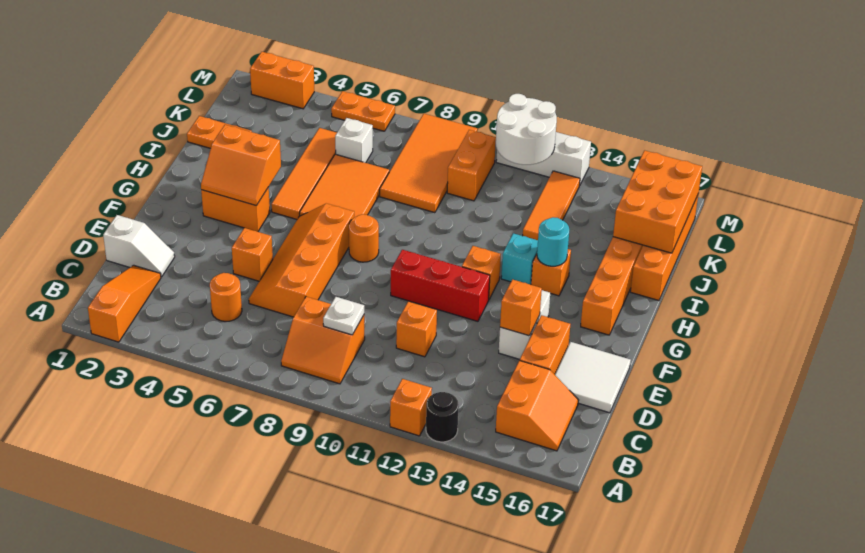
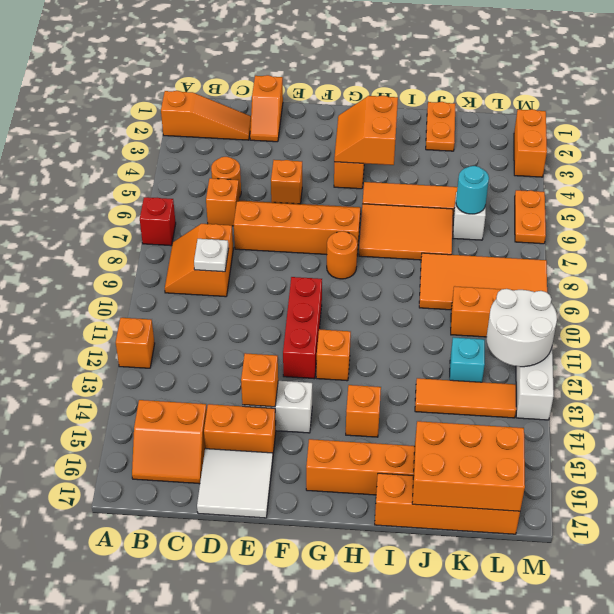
none -> red brick A7 level 1
black round brick A13 level 1 -> none
white slope D1:D2 level 1 top 1 -> orange slope D1:D2 level 1 top 1
orange brick D11 level 1 -> orange brick C6 level 1
cyan brick H13 level 1 -> cyan brick K12 level 1
cyan round brick H14 level 2 -> cyan round brick K6 level 2

